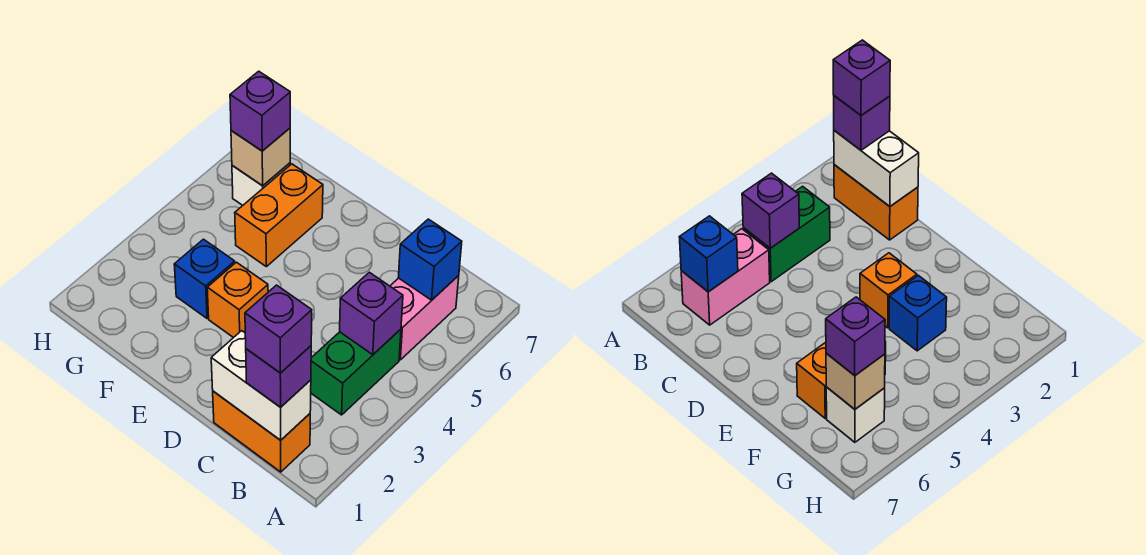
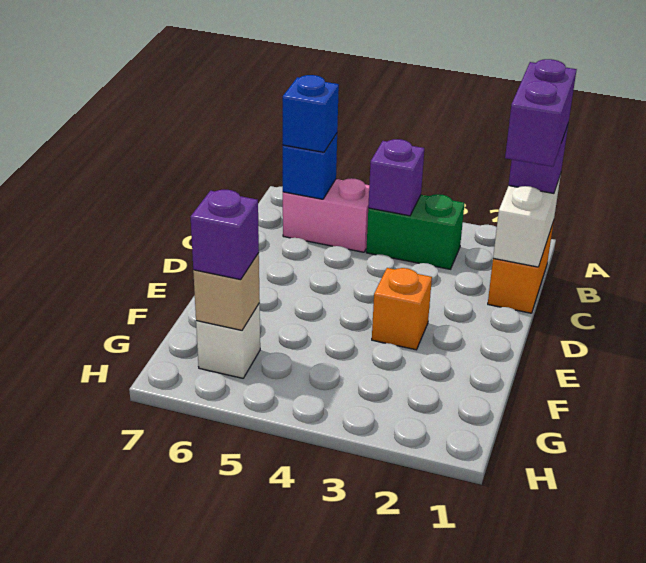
purple brick B1 level 4 -> purple brick B1:C1 level 4
blue brick F3 level 1 -> blue brick B6 level 3
orange brick F5:F6 level 1 -> none

